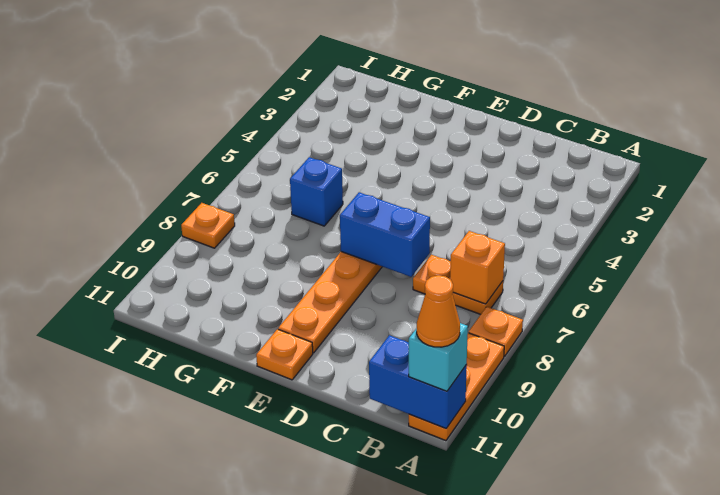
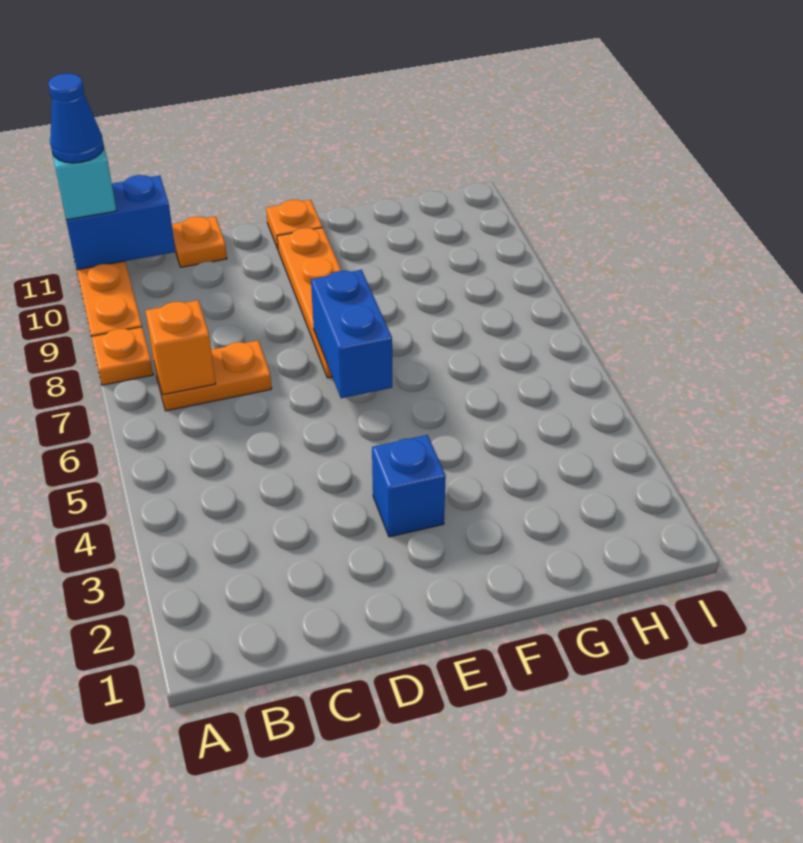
orange cone A11 level 4 -> blue cone A11 level 4
blue brick D7:E7 level 2 -> blue brick E6:E7 level 2
blue brick G6 level 1 -> blue brick E3 level 1
orange plate I8 level 1 -> orange plate C11 level 1

